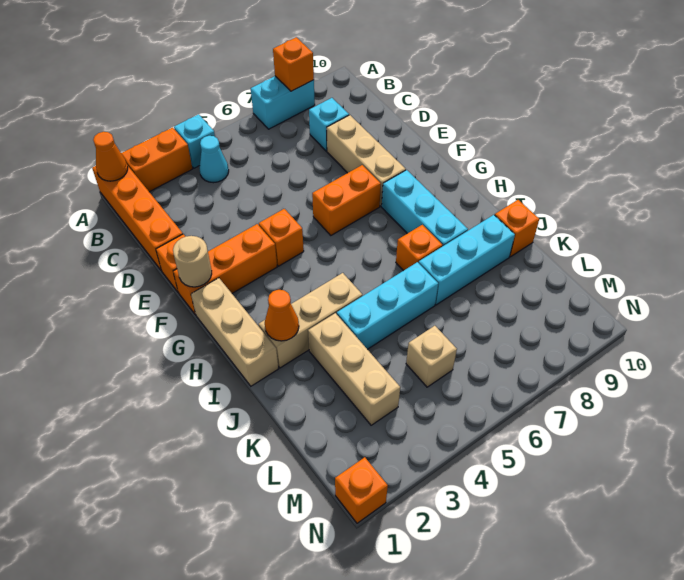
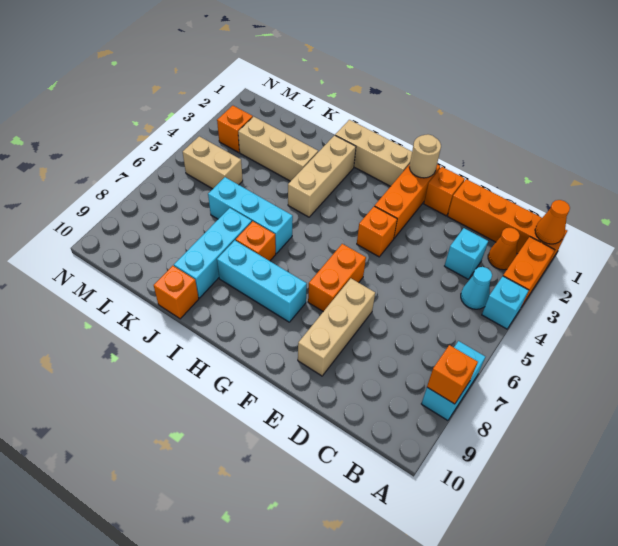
cyan brick C8 level 1 -> cyan brick C3 level 1
tan brick D8:F8 level 1 -> tan brick E7:E9 level 1
orange cone I2 level 2 -> orange cone B2 level 1
cyan brick J4:J6 level 1 -> cyan brick I6:K6 level 1
tan brick L5 level 1 -> tan brick L5:M5 level 1
orange brick N1 level 1 -> orange brick M3 level 1

